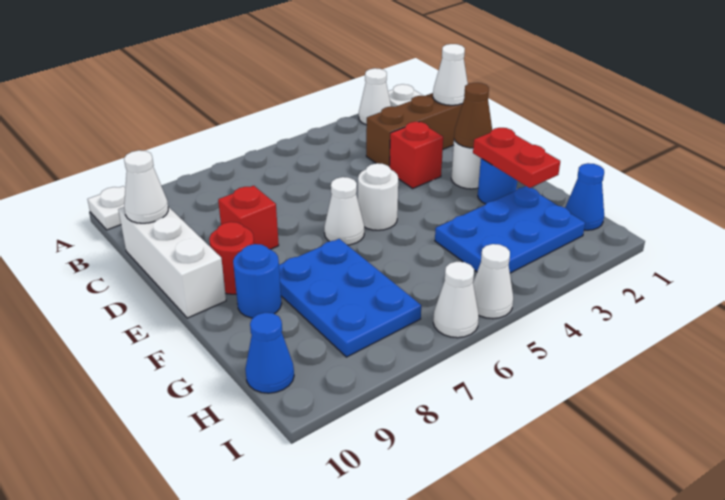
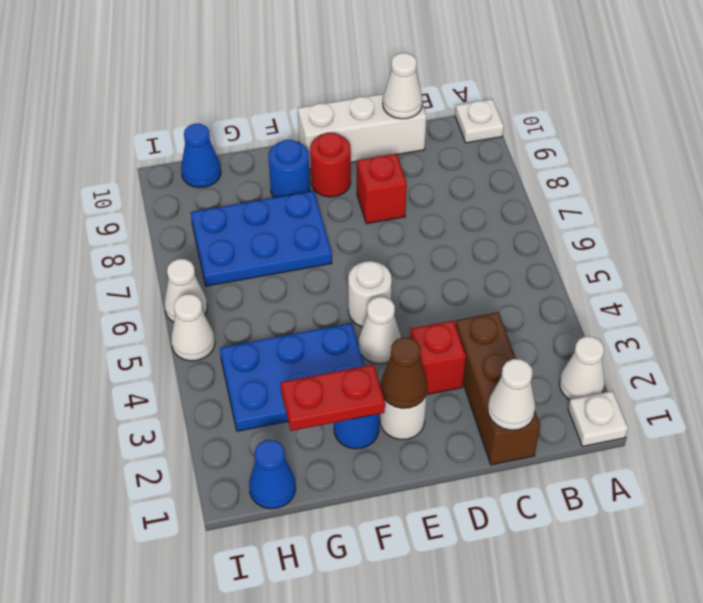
white cone E6 level 1 -> white cone E4 level 1
blue plate G2:H4 level 1 -> blue plate F3:H4 level 1

